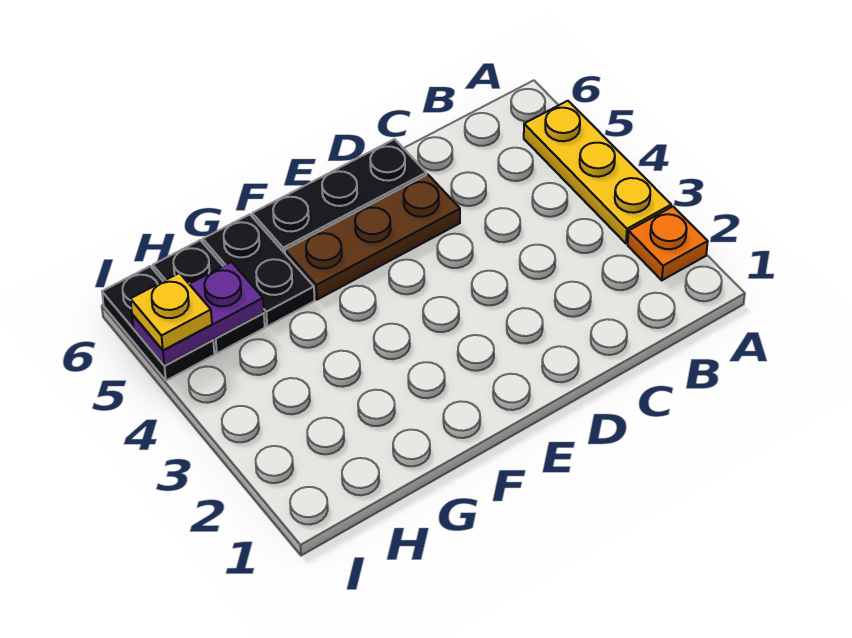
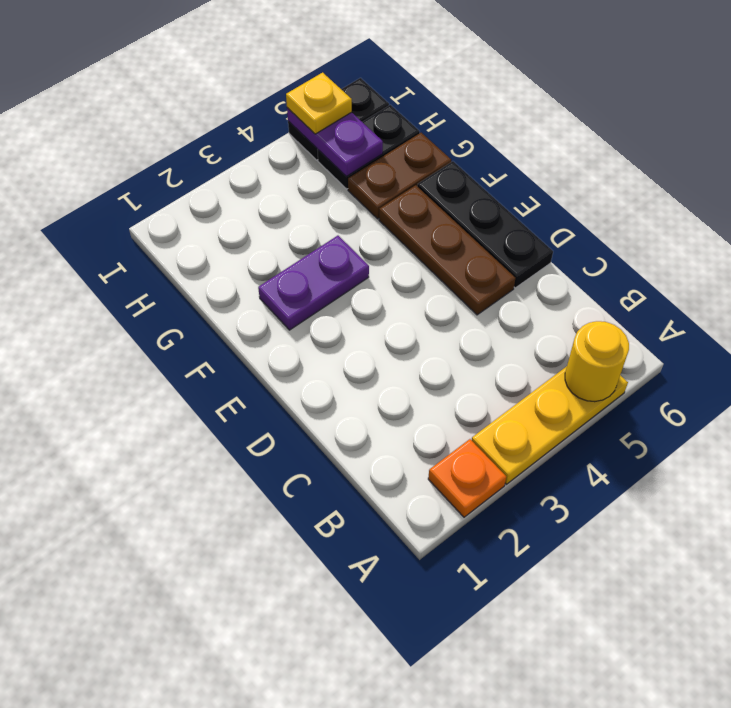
none -> yellow round brick A5 level 2
none -> purple plate F2:F3 level 1
black plate G5:G6 level 1 -> brown plate G5:G6 level 1

